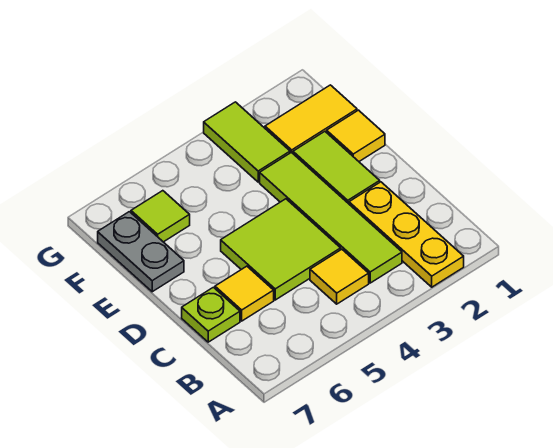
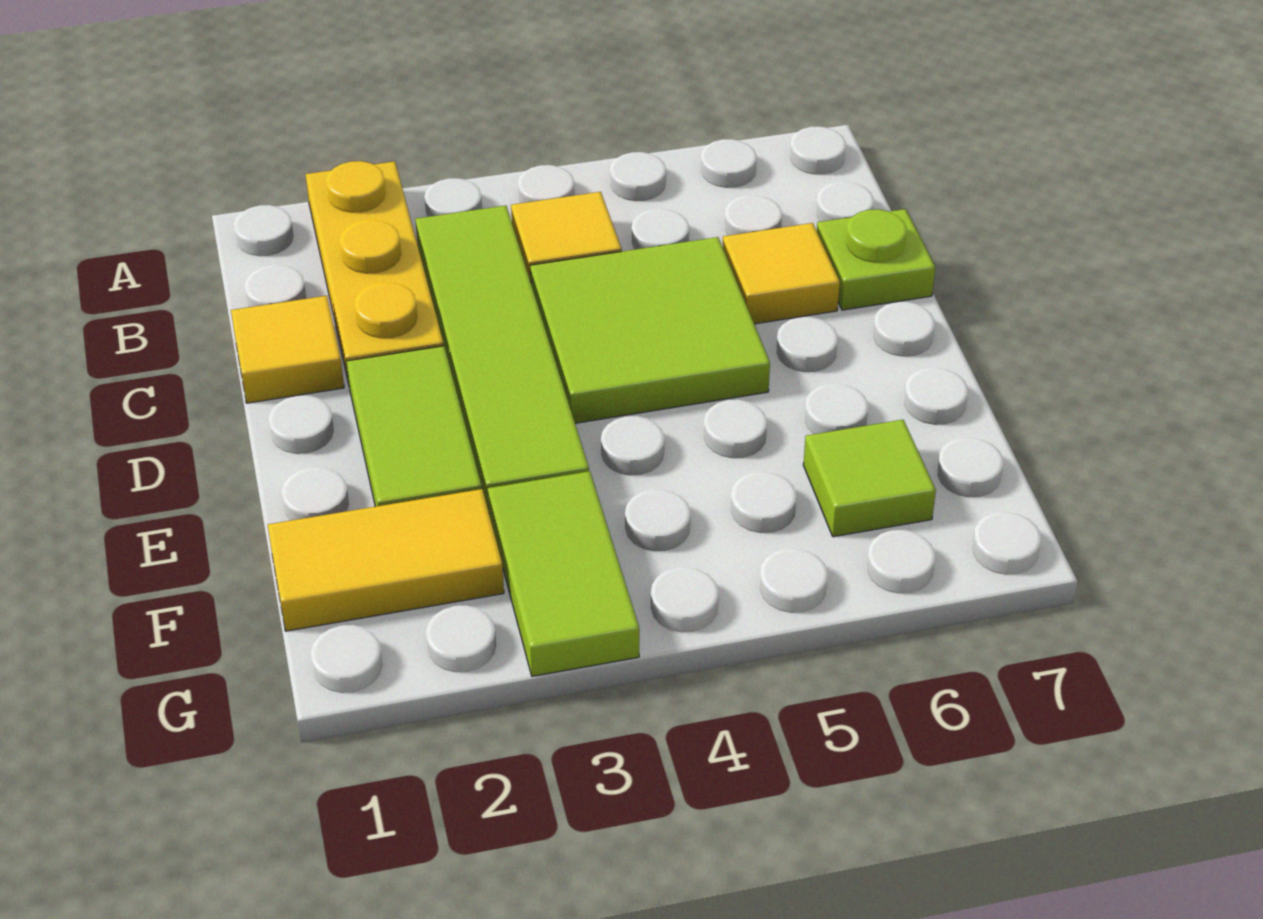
yellow tile E1 level 1 -> yellow tile C1 level 1
grey plate E7:F7 level 1 -> none

